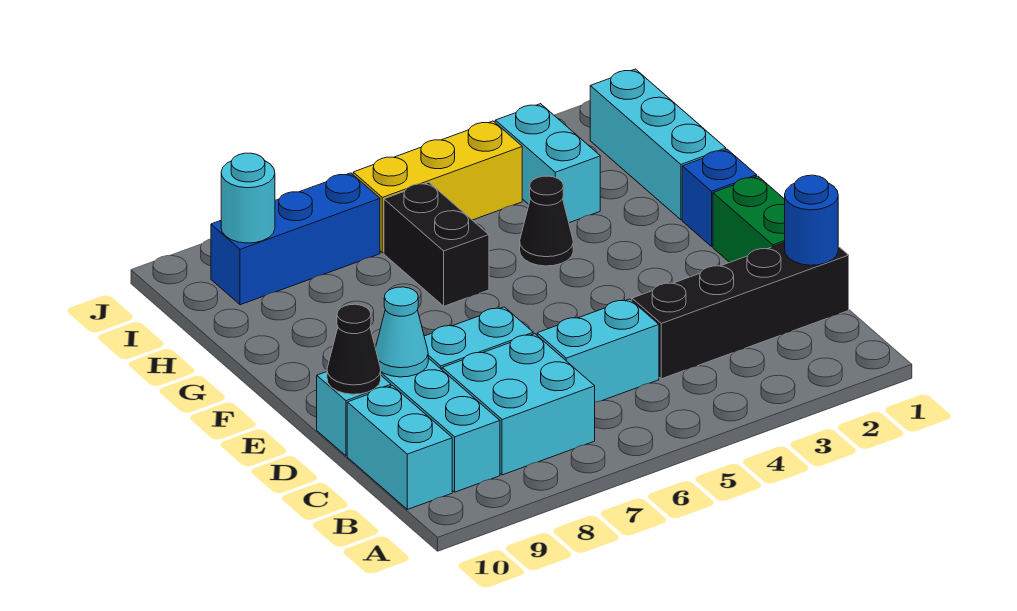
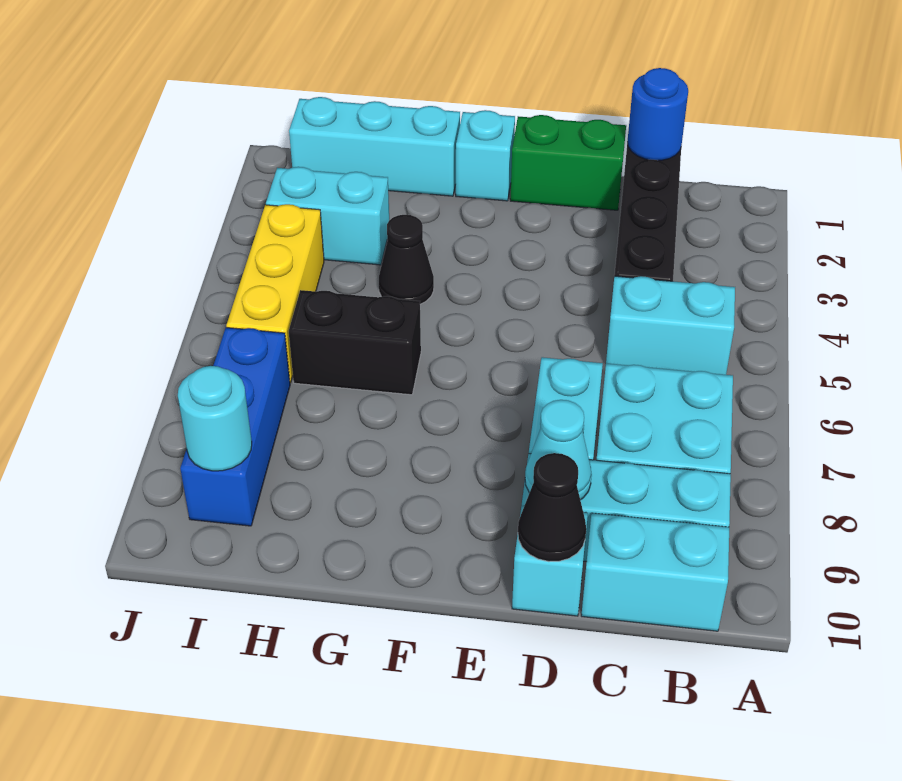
cyan brick C5:C6 level 1 -> cyan brick B5:C5 level 1
blue brick F1 level 1 -> cyan brick F1 level 1

